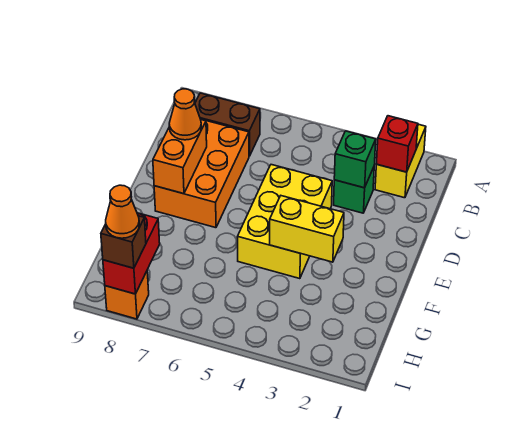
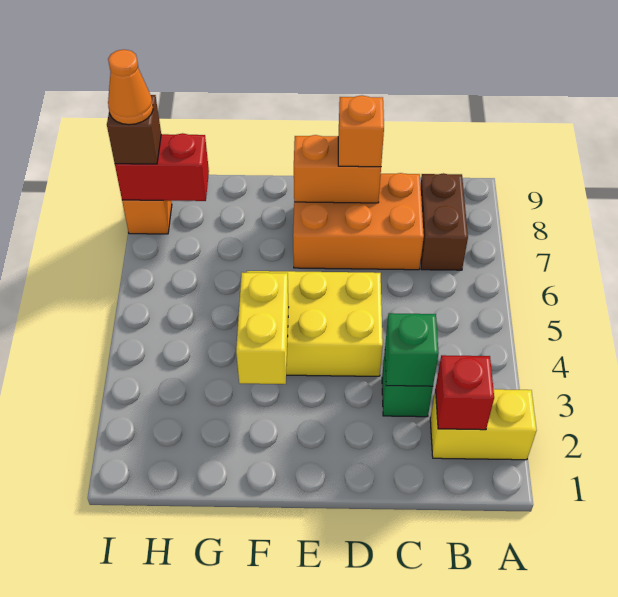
orange cone D8 level 3 -> orange brick D8 level 3

